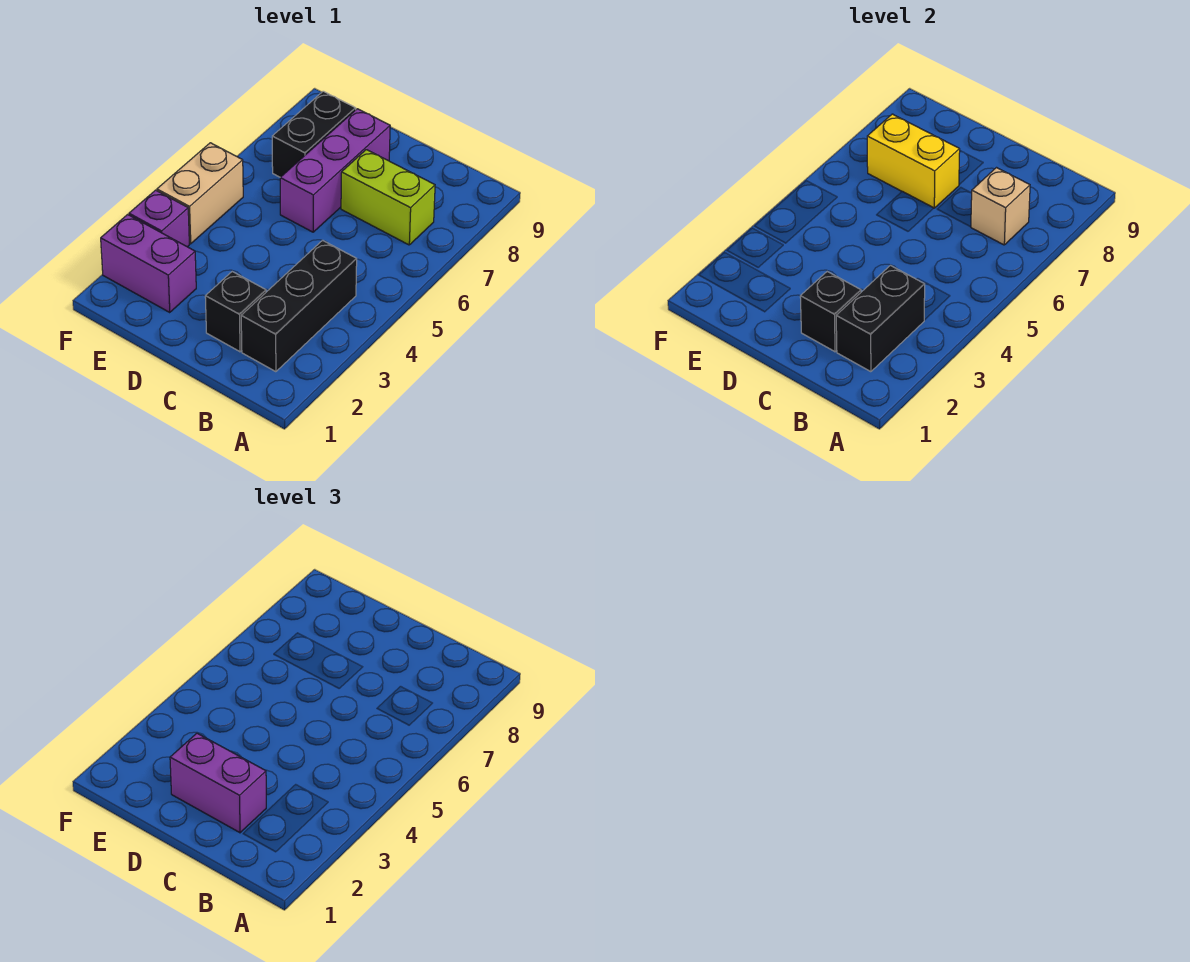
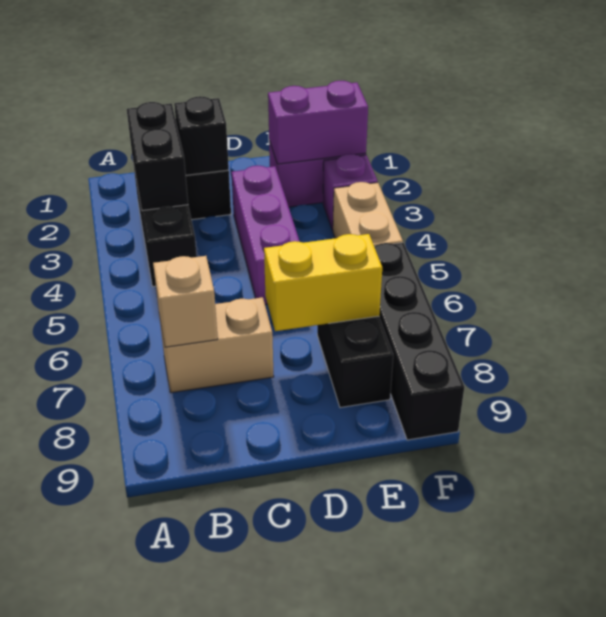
lime brick B7:C7 level 1 -> tan brick B7:C7 level 1
purple brick C2:D2 level 3 -> purple brick E2:F2 level 2
purple brick D6:D8 level 1 -> purple brick D3:D5 level 1
none -> black brick F6:F9 level 1

